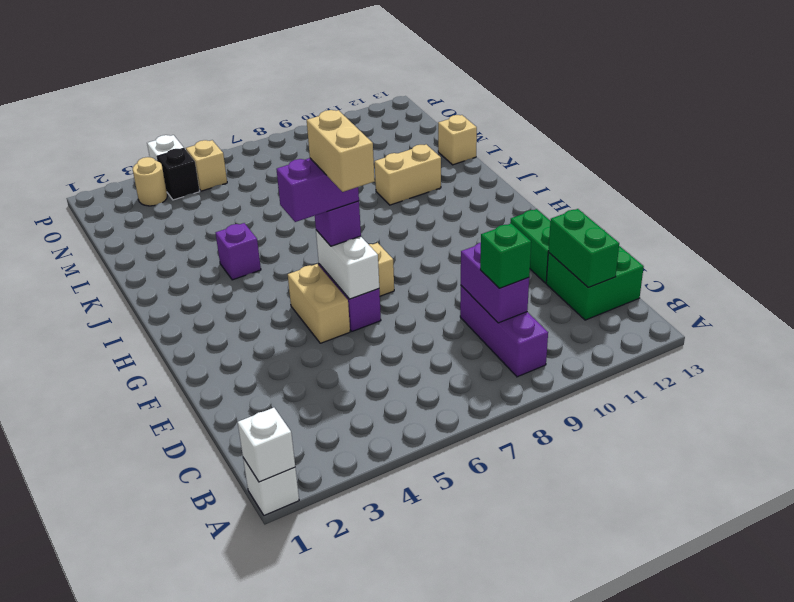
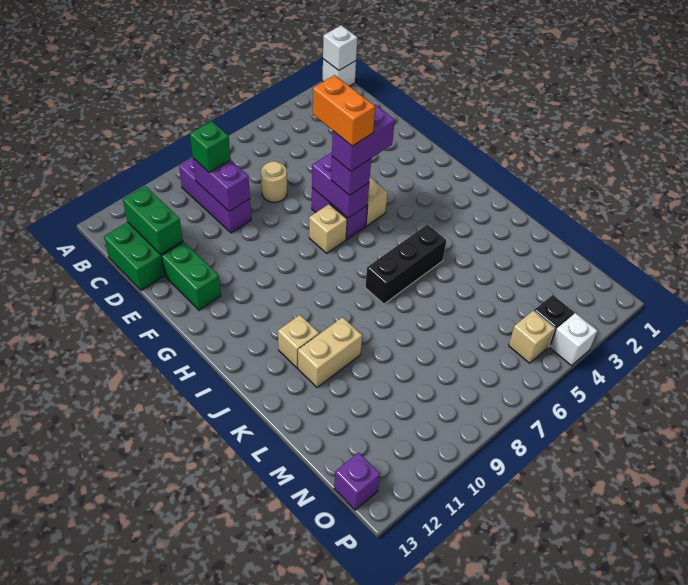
white brick F6:G6 level 2 -> purple brick F6:G6 level 2
tan brick F6:G6 level 5 -> orange brick F6:G6 level 5
purple brick J4 level 1 -> purple brick O13 level 1
none -> black brick J5:J7 level 1
tan brick L13 level 1 -> tan brick J11 level 1
tan round brick O3 level 1 -> tan round brick D7 level 1

